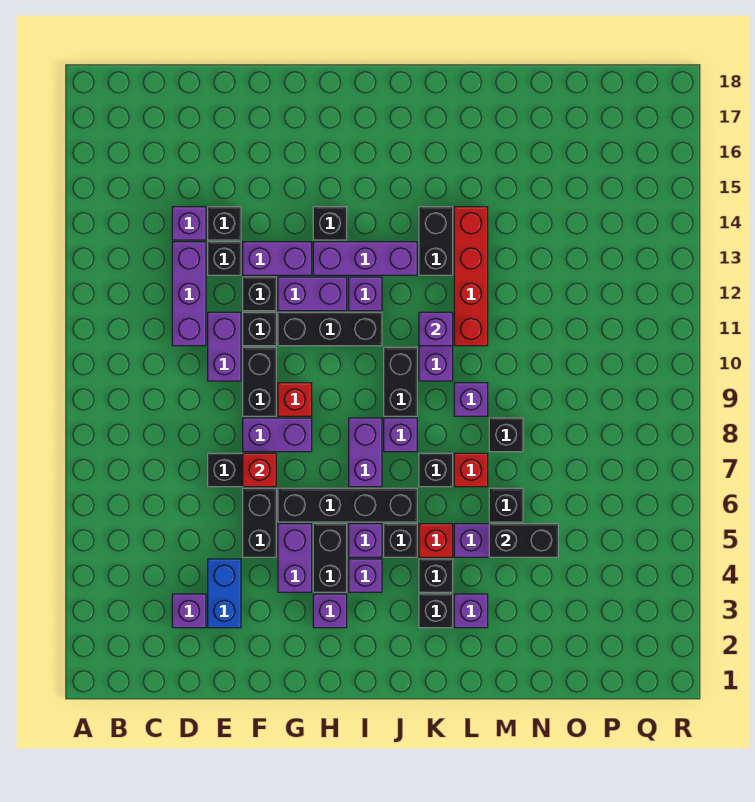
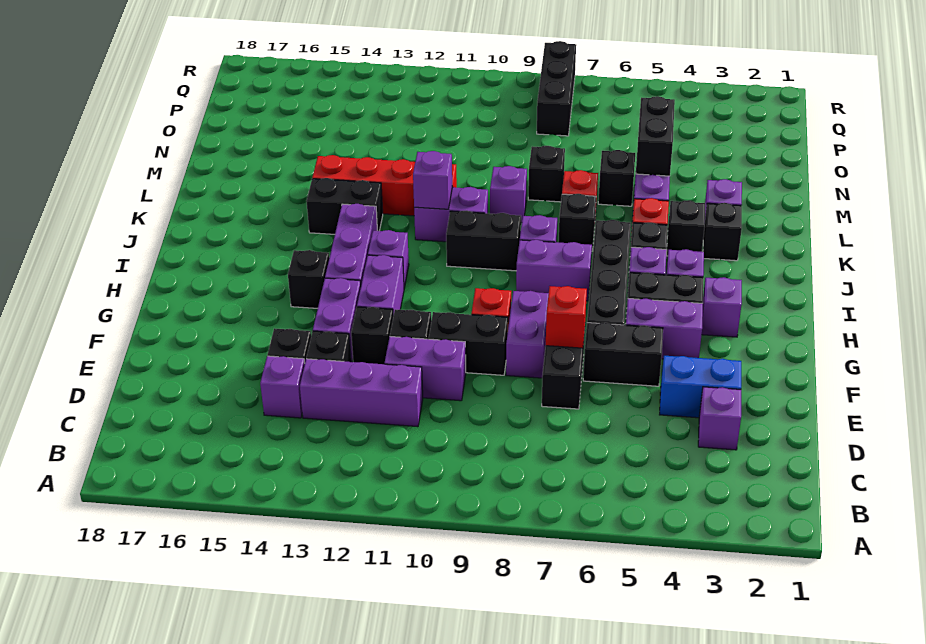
black brick G11:I11 level 1 -> black brick P8:R8 level 1

